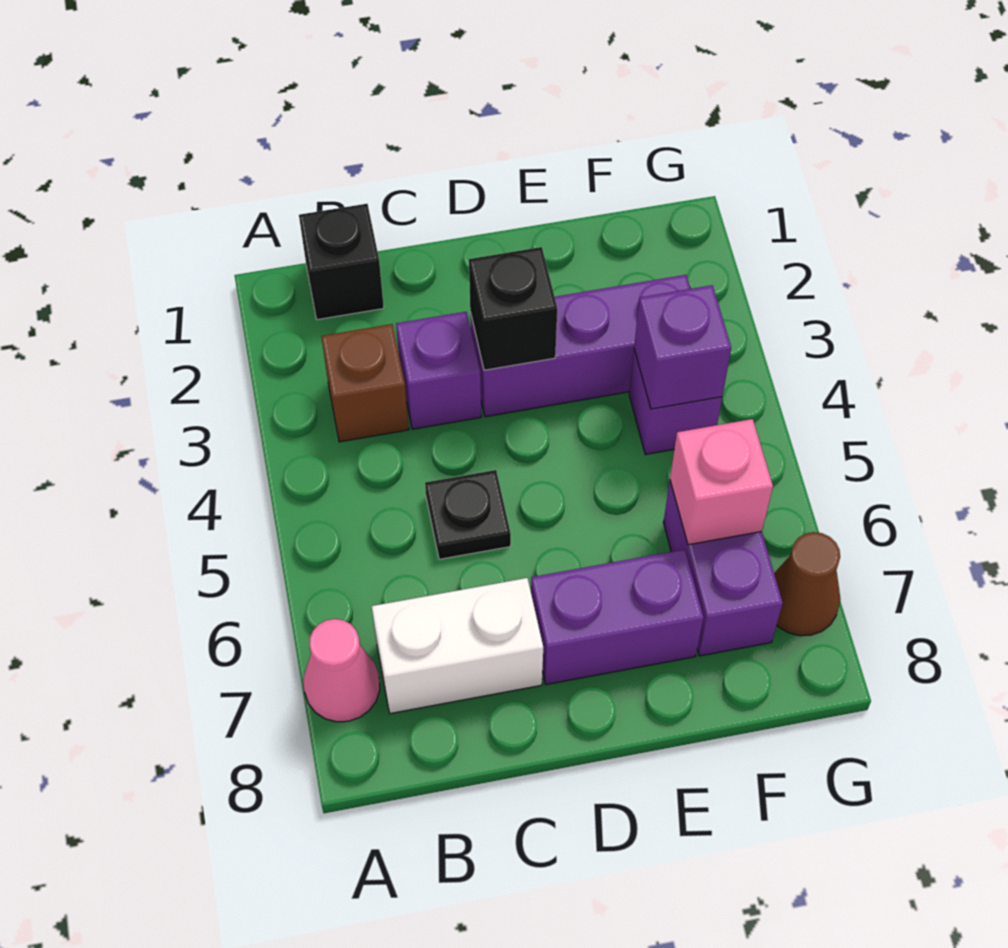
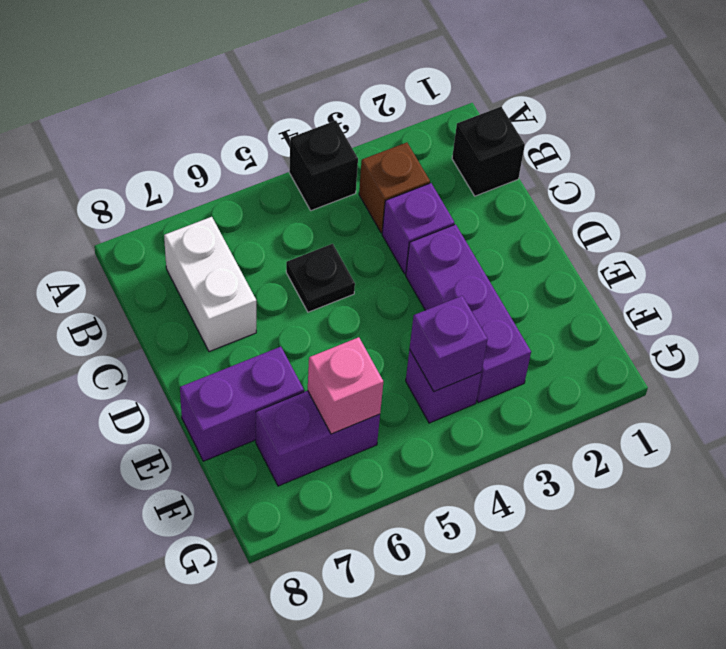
pink cone A7 level 1 -> none
black brick D3 level 2 -> black brick A4 level 1
purple brick D7:E7 level 1 -> purple brick E7:E8 level 1
brown cone G7 level 1 -> none

